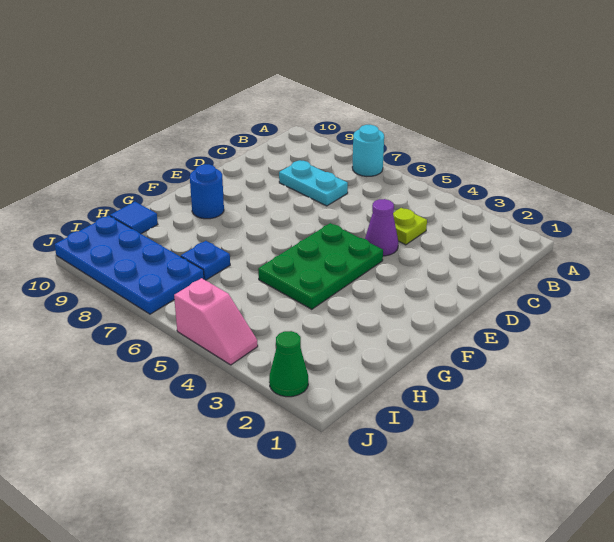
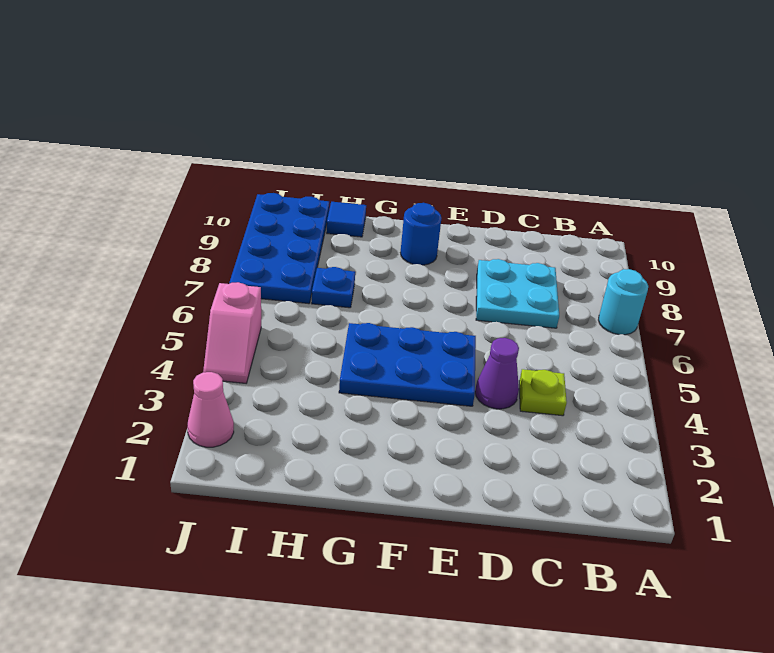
cyan plate C7:C8 level 1 -> cyan plate C7:D8 level 1
green plate E4:G5 level 1 -> blue plate E4:G5 level 1
green cone J2 level 1 -> pink cone J2 level 1

